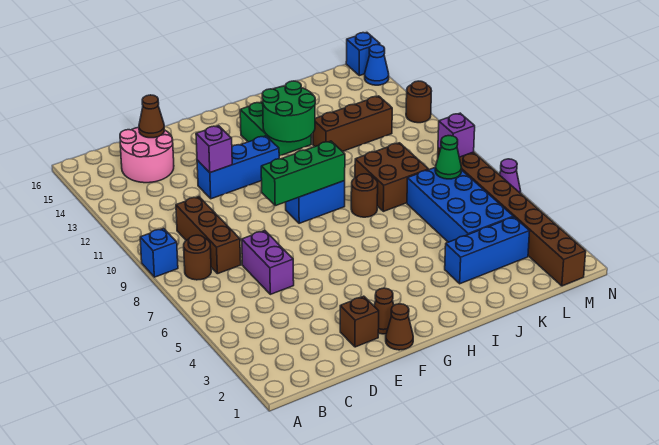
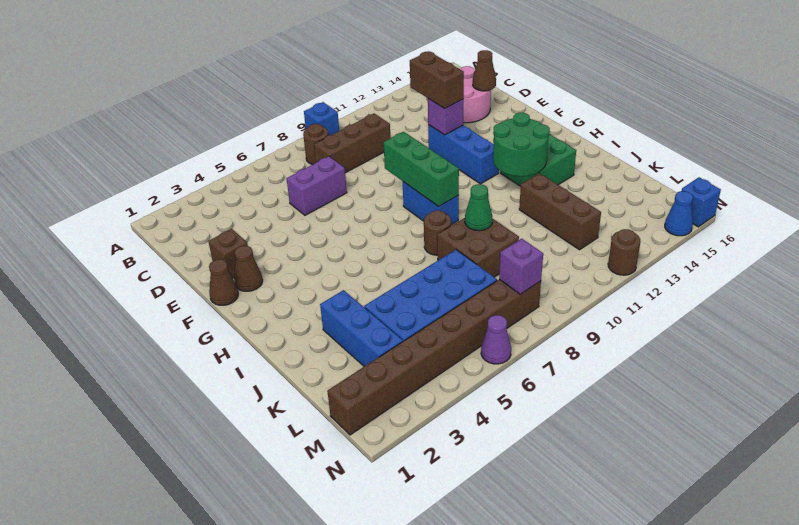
none -> brown brick D12:E12 level 3
green cone L7 level 2 -> green cone J9 level 2

